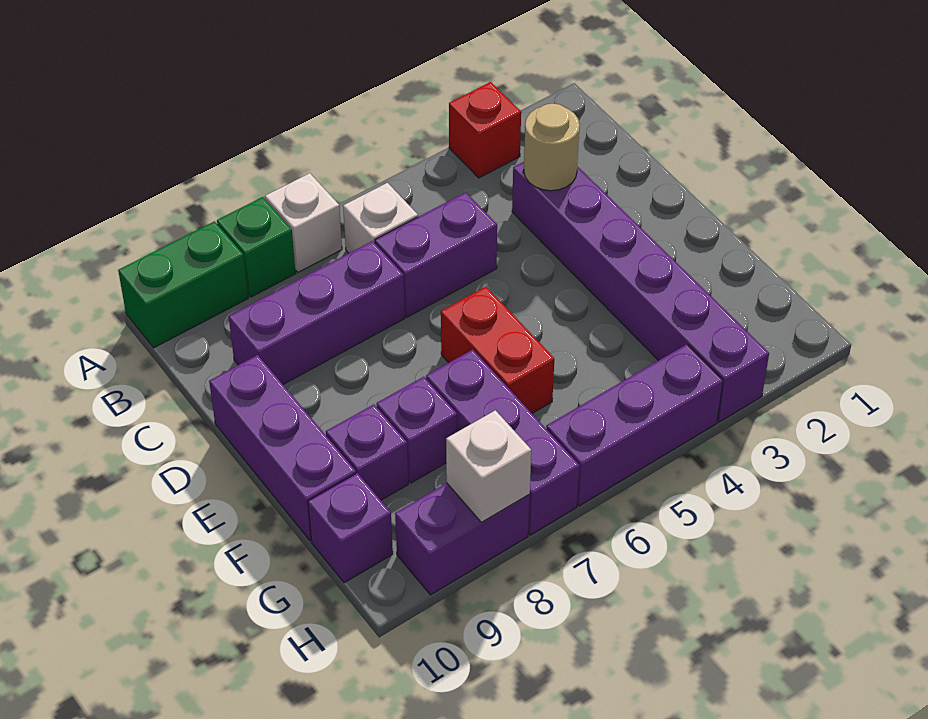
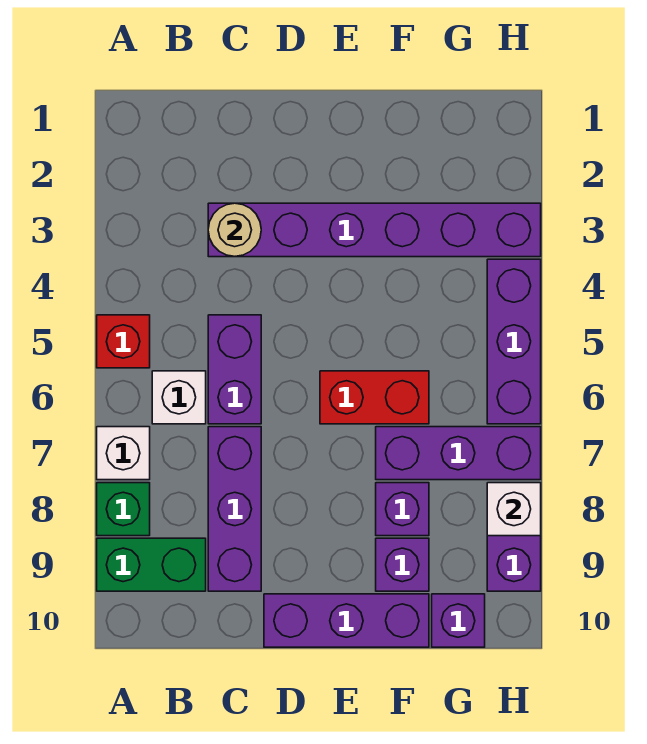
red brick A3 level 1 -> red brick A5 level 1
green brick A9:A10 level 1 -> green brick A9:B9 level 1

